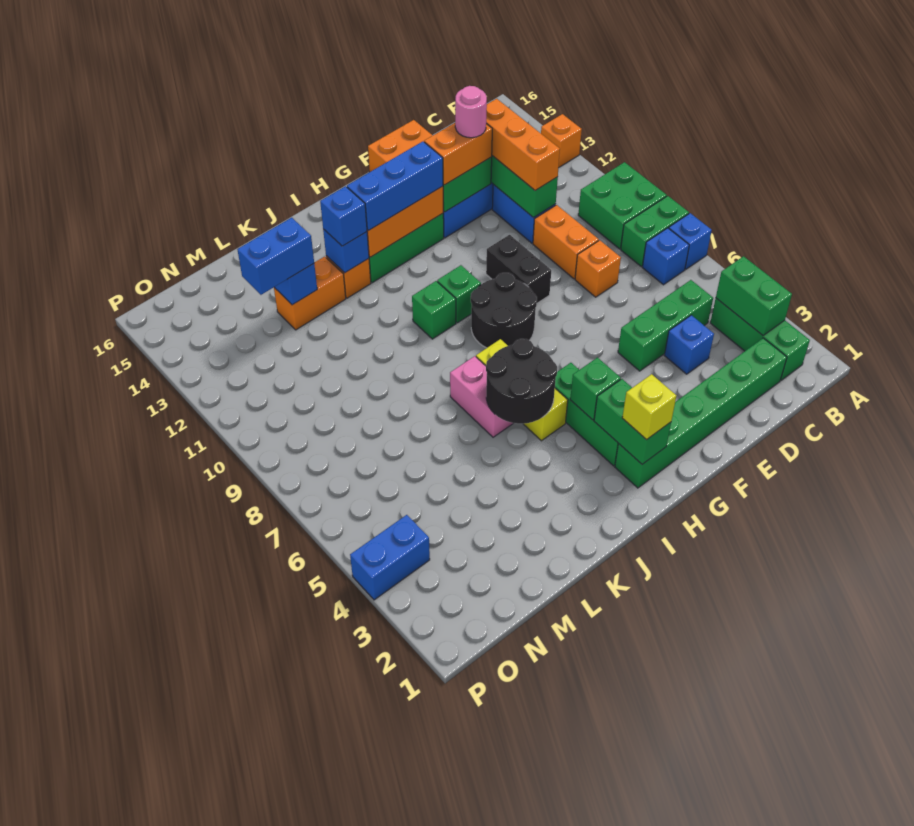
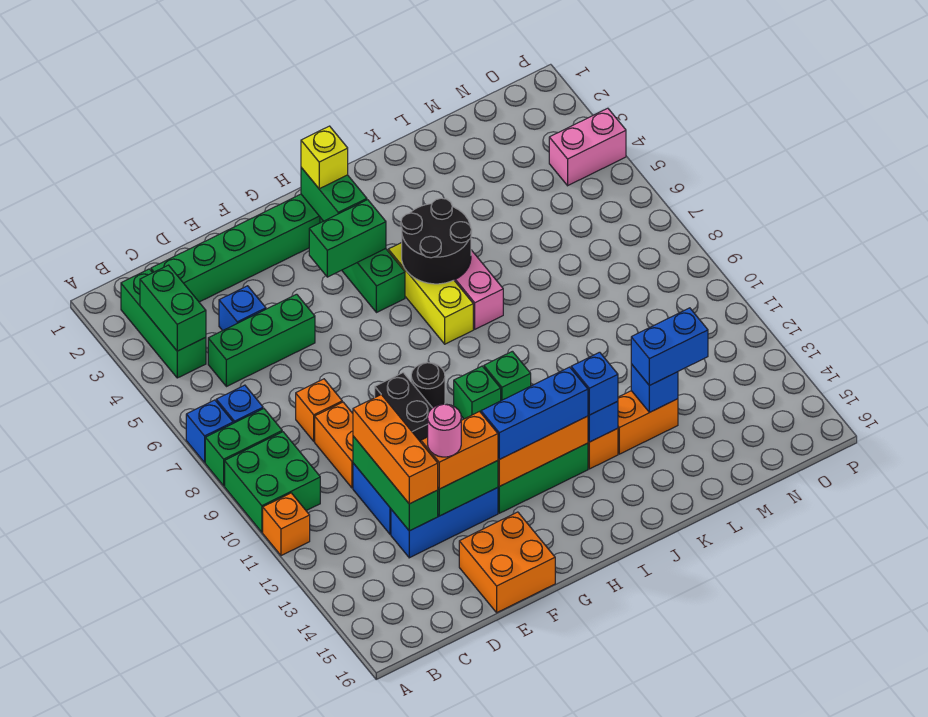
orange brick A13 level 1 -> orange brick A11 level 1
black round brick G8:H9 level 1 -> black round brick G9 level 1
green brick H4 level 2 -> green brick G4:H4 level 2
blue brick O4:P4 level 1 -> pink brick O4:P4 level 1

